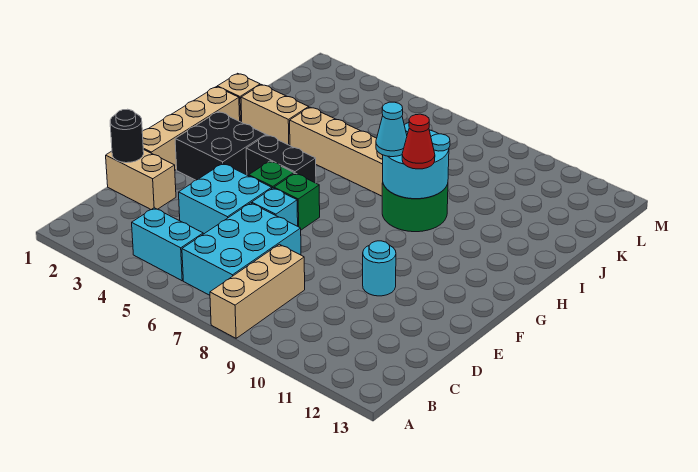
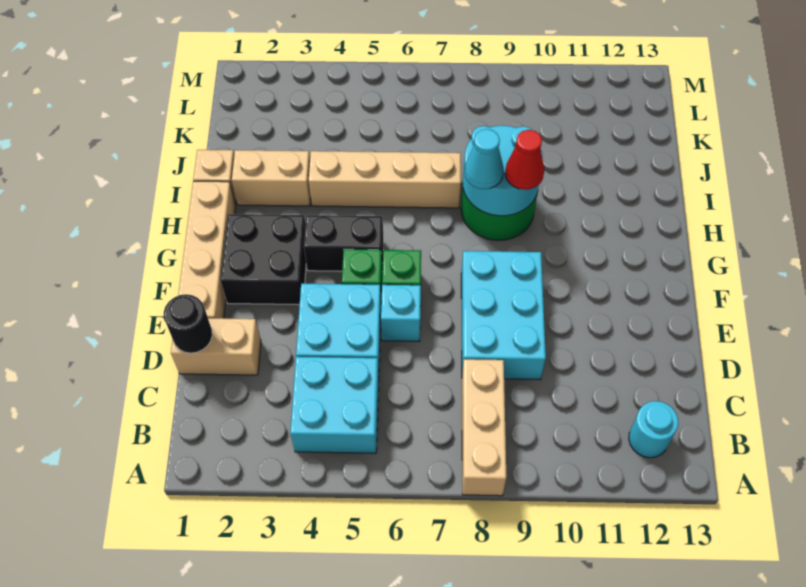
cyan brick B4:B5 level 1 -> cyan brick B4:C5 level 1
cyan brick B6:D7 level 1 -> cyan brick D8:F9 level 1
cyan round brick E10 level 1 -> cyan round brick B12 level 1

